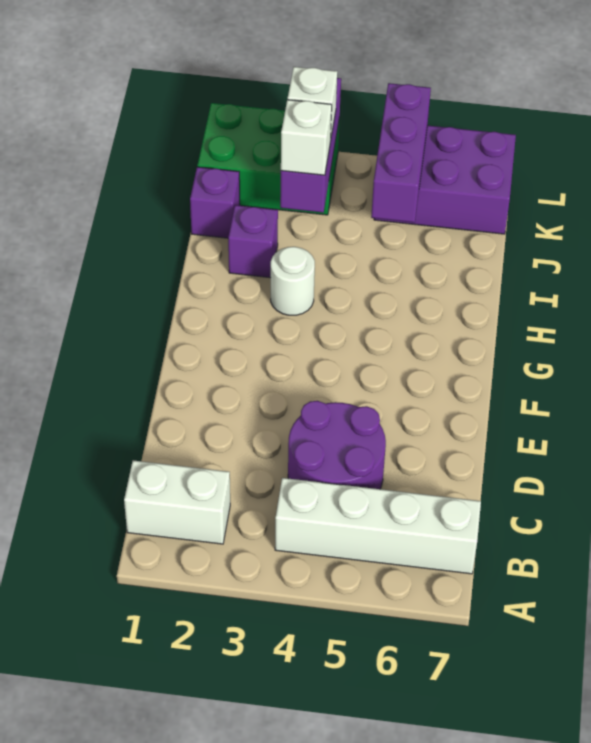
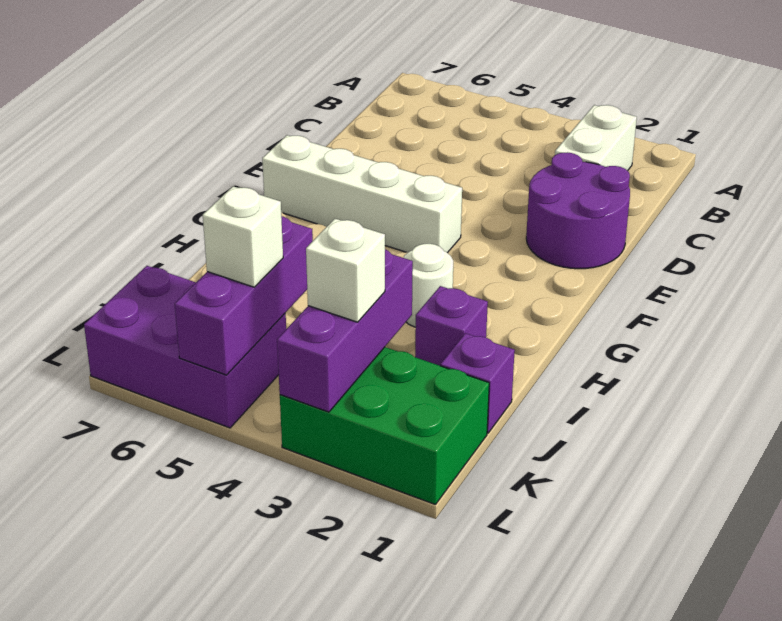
white brick B1:B2 level 1 -> white brick B2:C2 level 1
white brick B4:B7 level 1 -> white brick F4:F7 level 1
purple round brick C4:D5 level 1 -> purple round brick D1:E2 level 1
white brick J3 level 3 -> white brick K5 level 3

